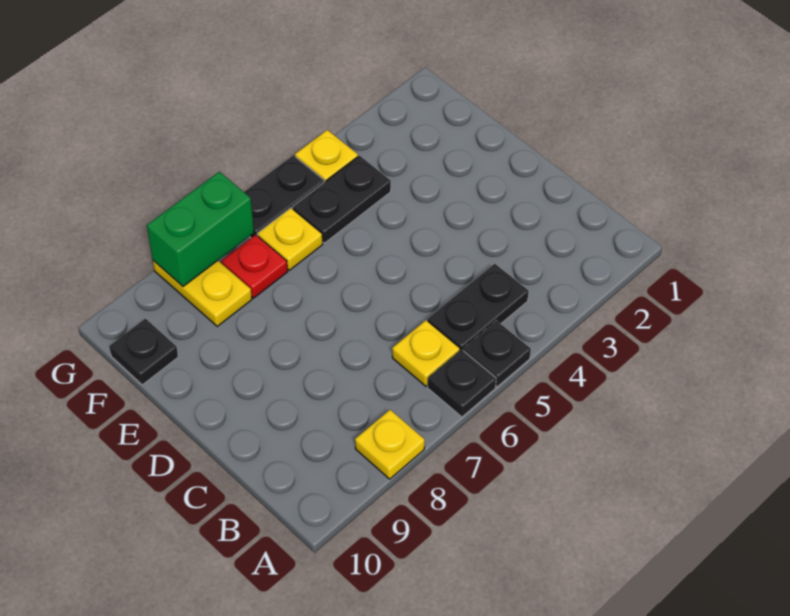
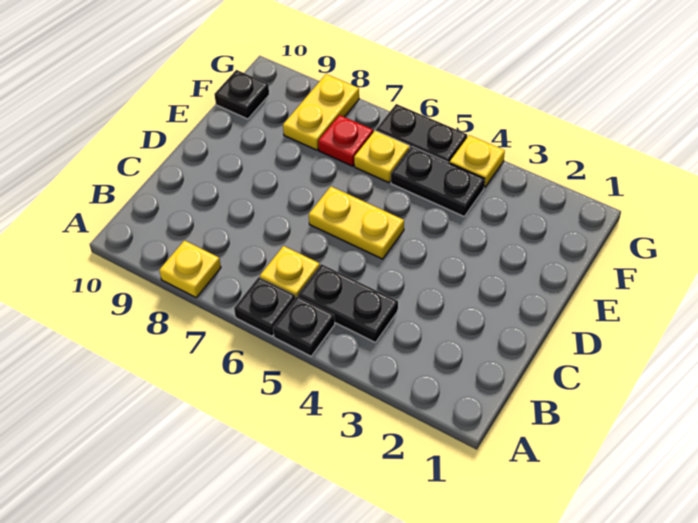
none -> yellow plate D5:D6 level 1
green brick G7:G8 level 2 -> none

